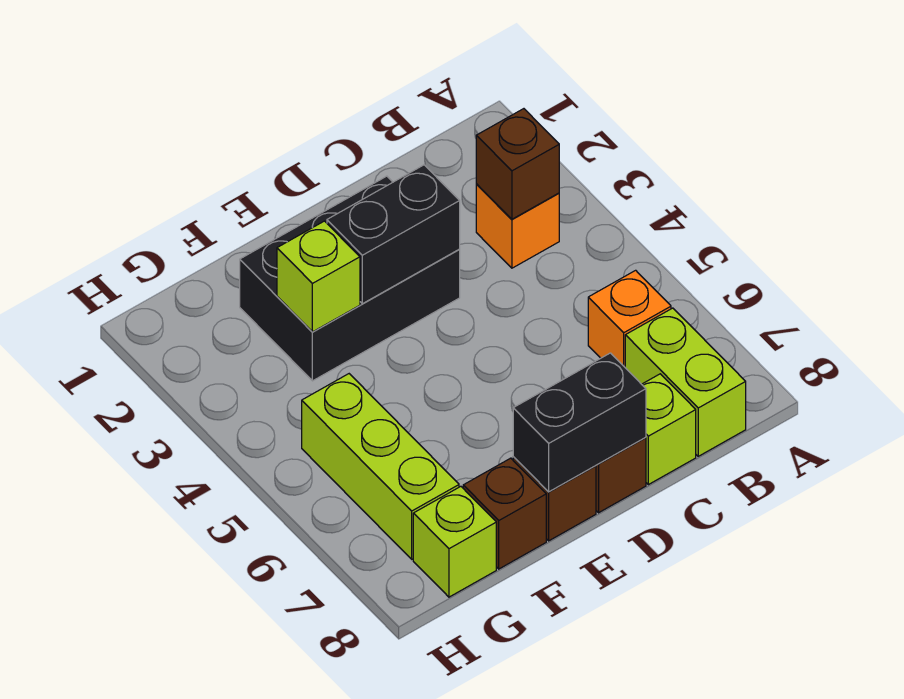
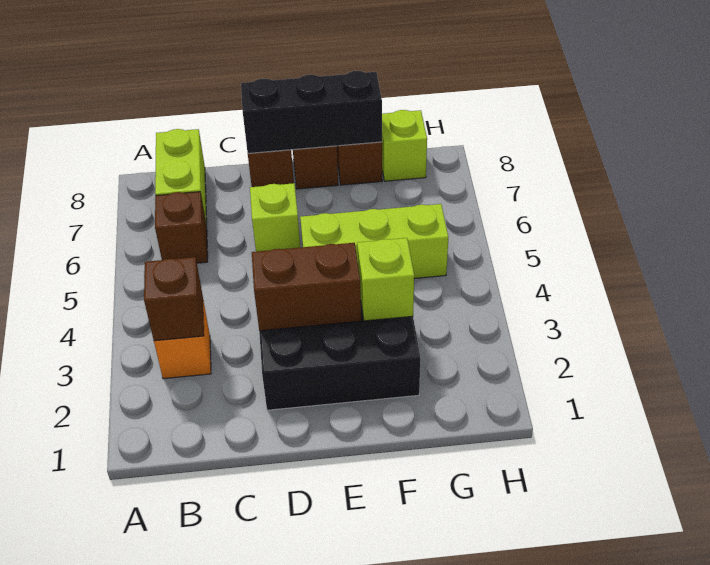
orange brick B6 level 1 -> brown brick B6 level 1
lime brick C8 level 1 -> lime brick D6 level 1
black brick D3:E3 level 2 -> brown brick D3:E3 level 2
black brick D8:E8 level 2 -> black brick D8:F8 level 2
lime brick G5:G7 level 1 -> lime brick E5:G5 level 1

